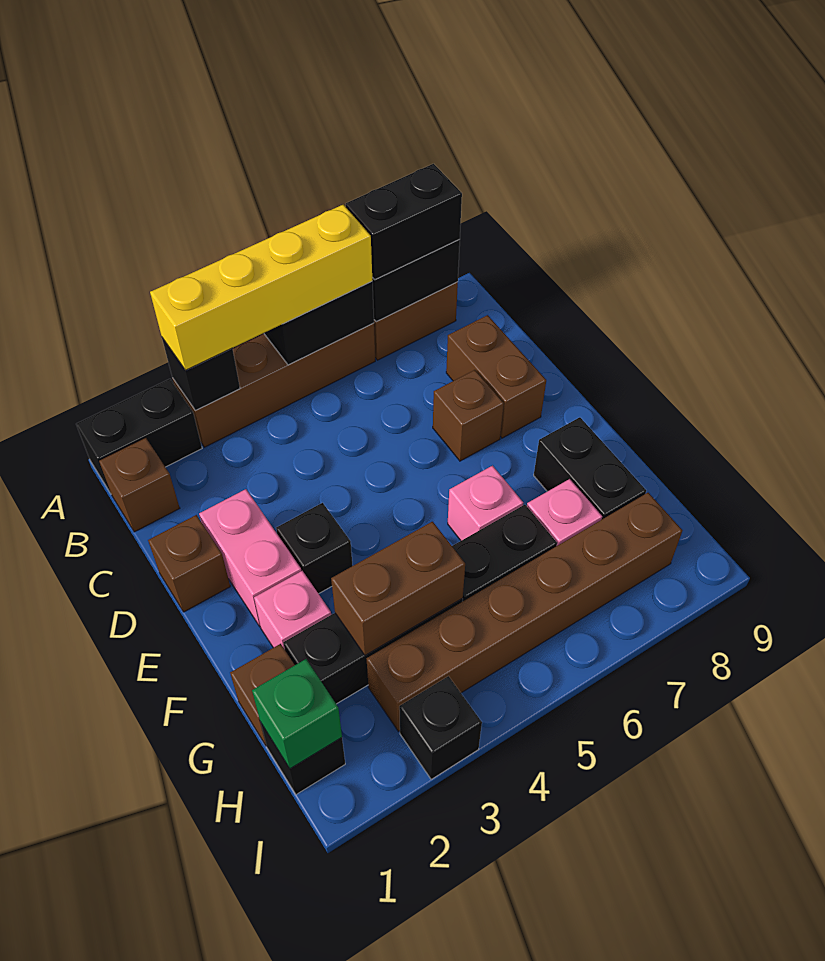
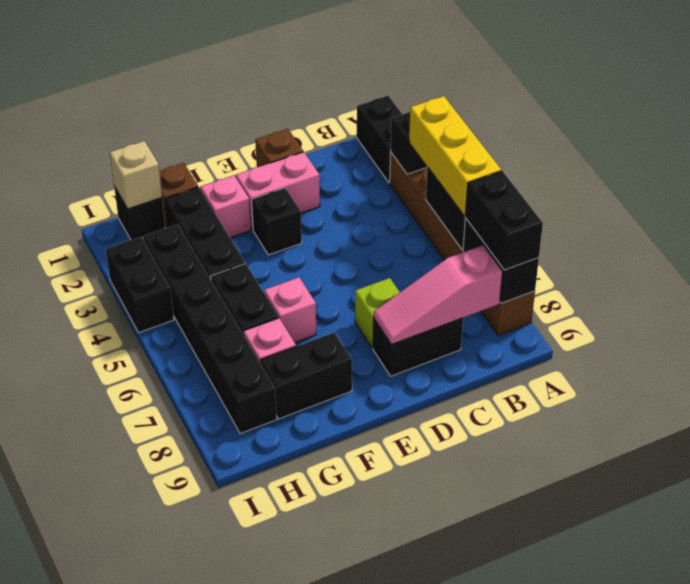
yellow brick A3:A6 level 3 -> yellow brick A4:A6 level 3
brown brick B1 level 1 -> none
none -> pink slope B8:D8 level 2 top B
brown brick C8:D8 level 1 -> black brick C8:D8 level 1
brown brick D7 level 1 -> lime brick D7 level 1
brown brick G3:G4 level 2 -> none
green brick H1 level 2 -> tan brick H1 level 2
brown brick H3:H8 level 1 -> black brick H3:H8 level 1
black brick I3 level 1 -> black brick I3:I4 level 1

